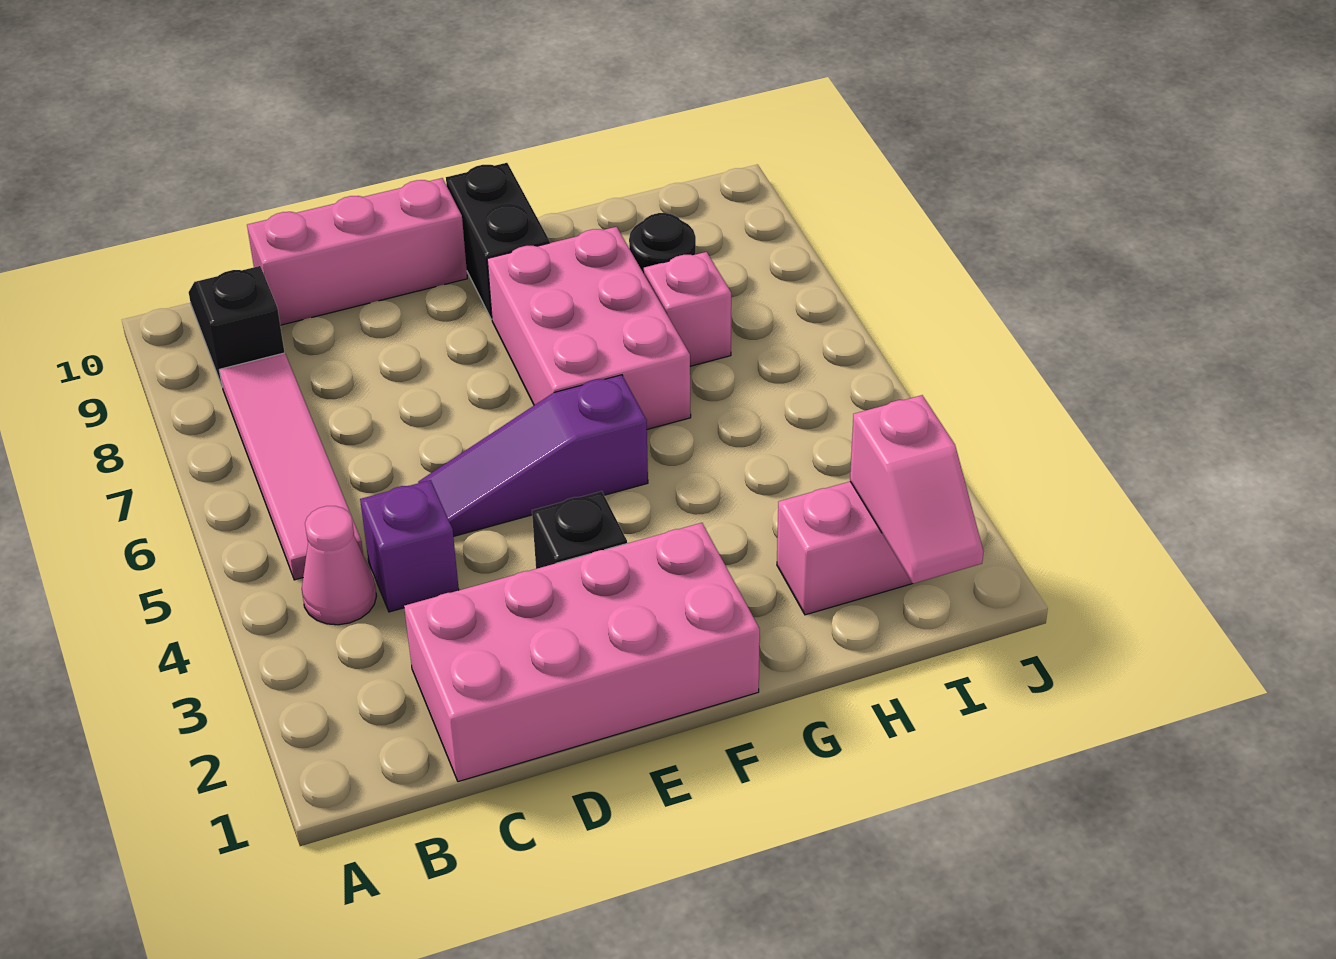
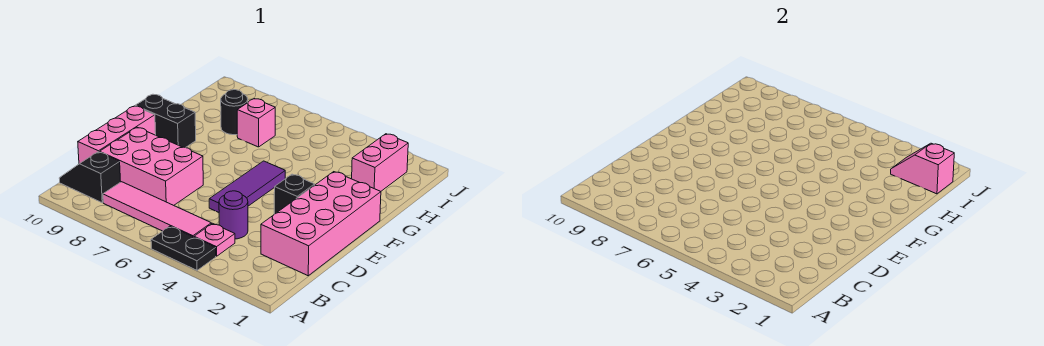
none -> black plate A4:A5 level 1
pink cone B4 level 1 -> pink plate B4 level 1
purple brick C4 level 1 -> purple round brick C4 level 1
purple slope D5:F5 level 1 top F -> purple tile D5:F5 level 1
pink brick F6:G8 level 1 -> pink brick C7:D9 level 1
pink slope I1:I2 level 2 top 2 -> pink slope I1:I2 level 2 top 1

